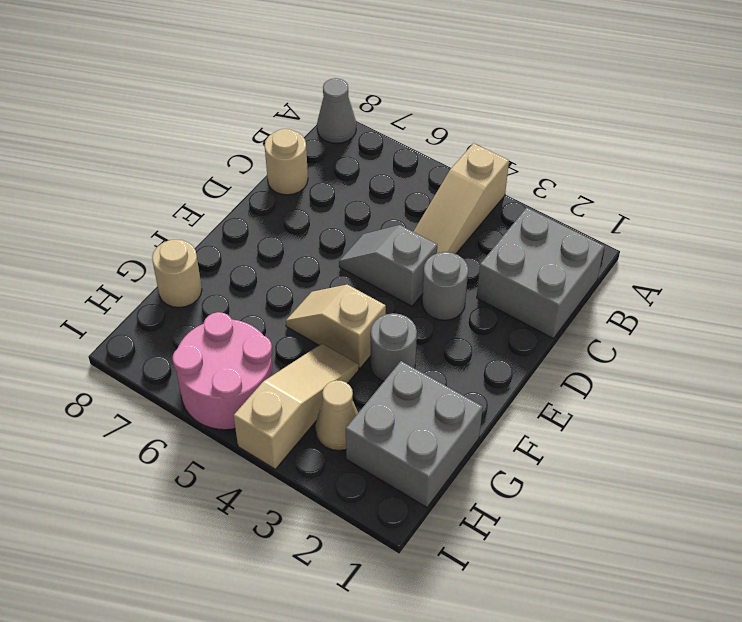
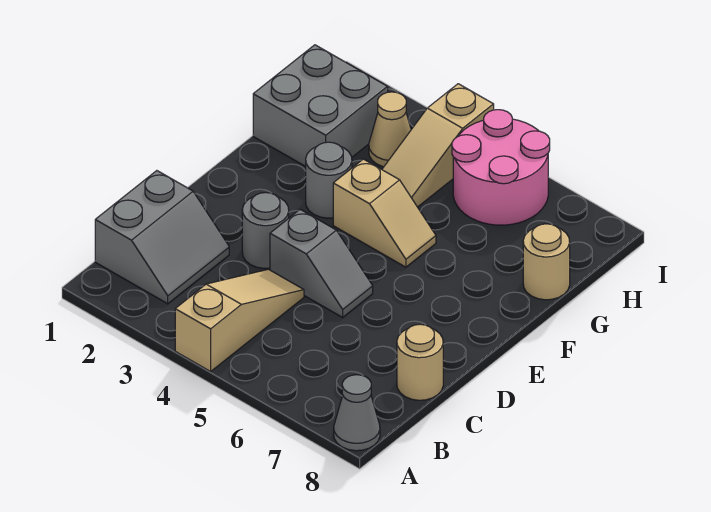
grey brick B1:C2 level 1 -> grey slope B1:C2 level 1 top 1

